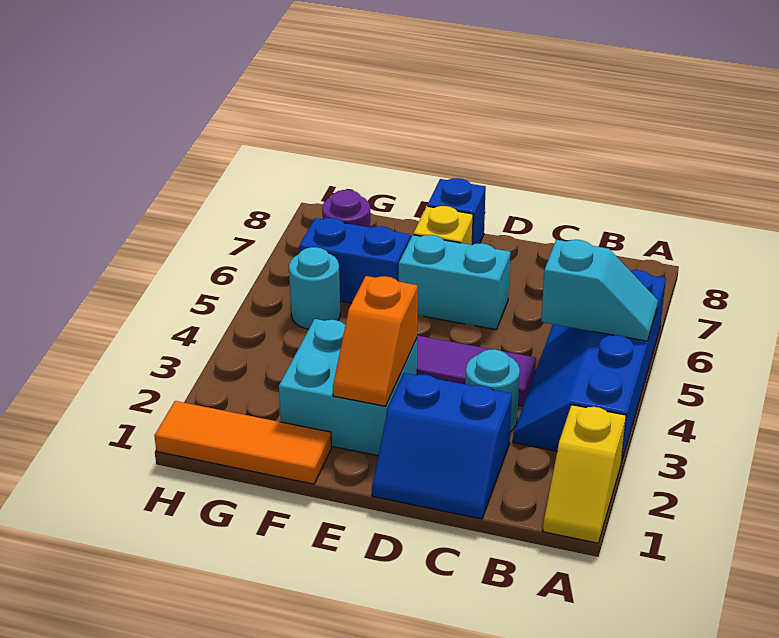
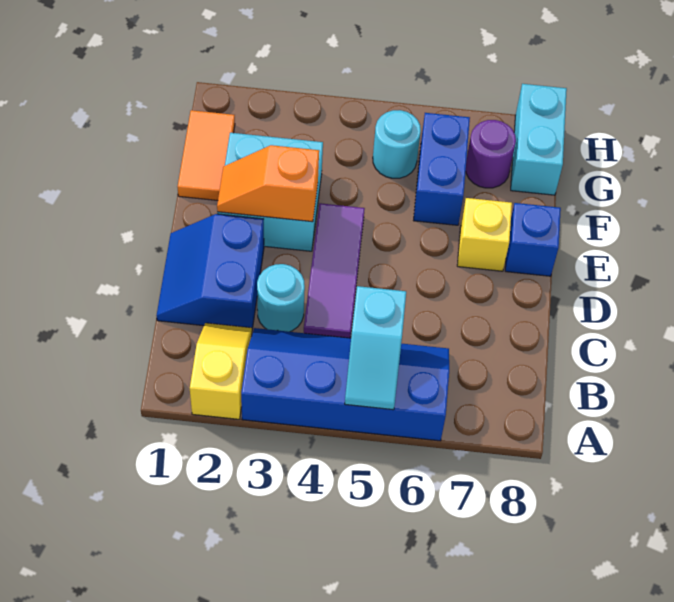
yellow slope A1:A2 level 1 top 2 -> yellow slope A2:B2 level 1 top A
cyan brick D6:E6 level 1 -> cyan brick G8:H8 level 1
orange tile F1:H1 level 1 -> orange tile F1:G1 level 1

